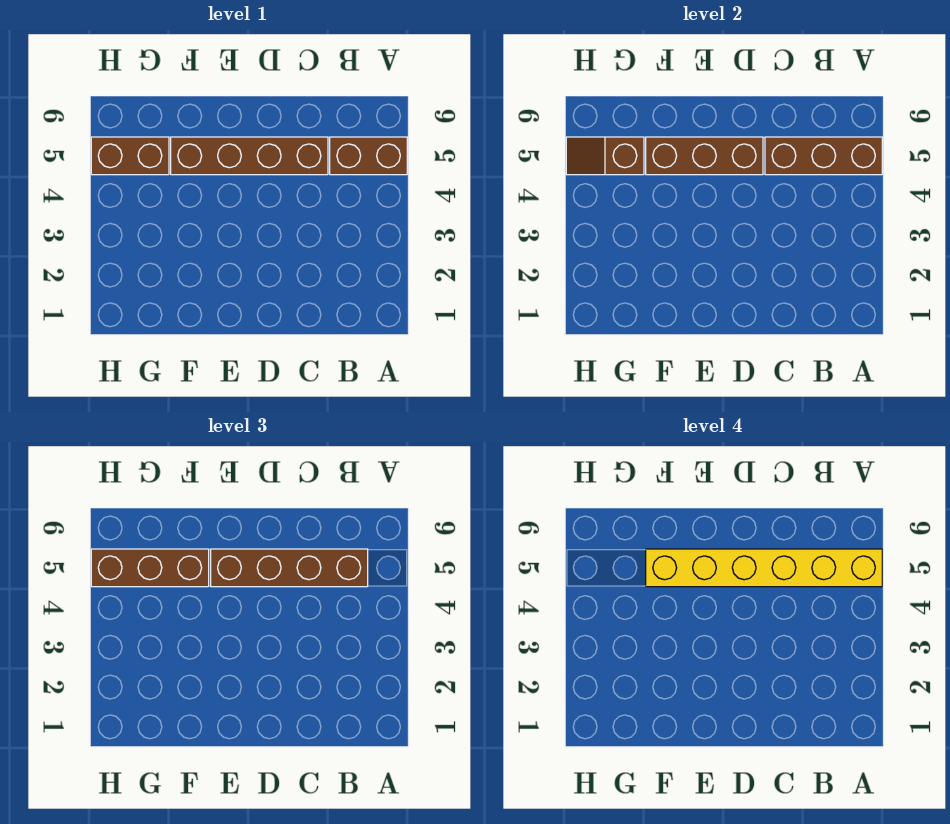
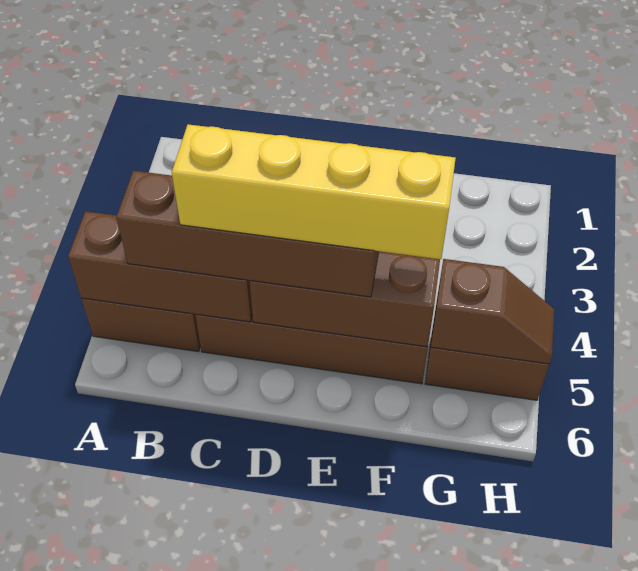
yellow brick A5:F5 level 4 -> yellow brick C5:F5 level 4
brown brick F5:H5 level 3 -> none

